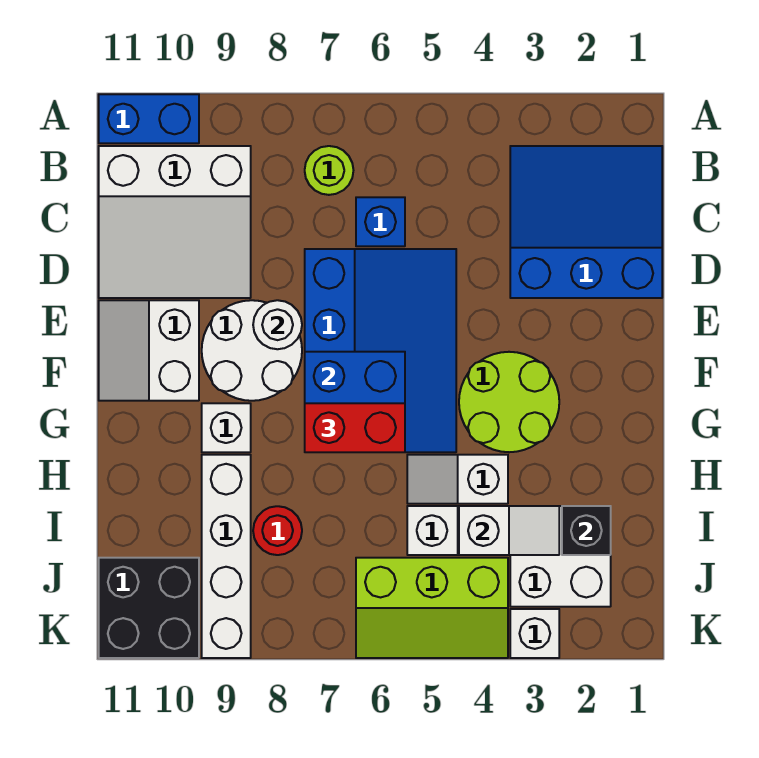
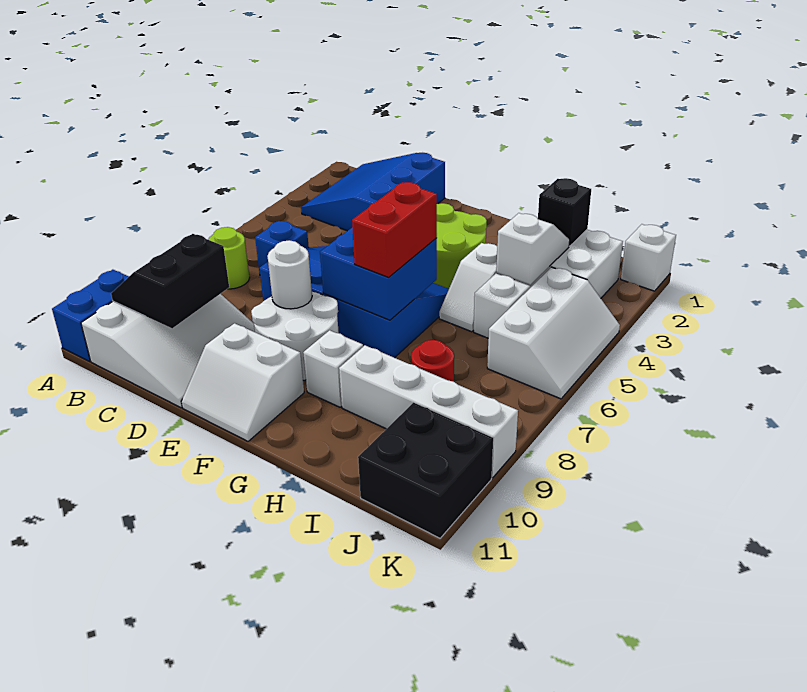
none -> black slope B9:C10 level 2 top C
lime slope J4:K6 level 1 top J -> white slope J4:K6 level 1 top J
white brick K3 level 1 -> white brick K1 level 1

